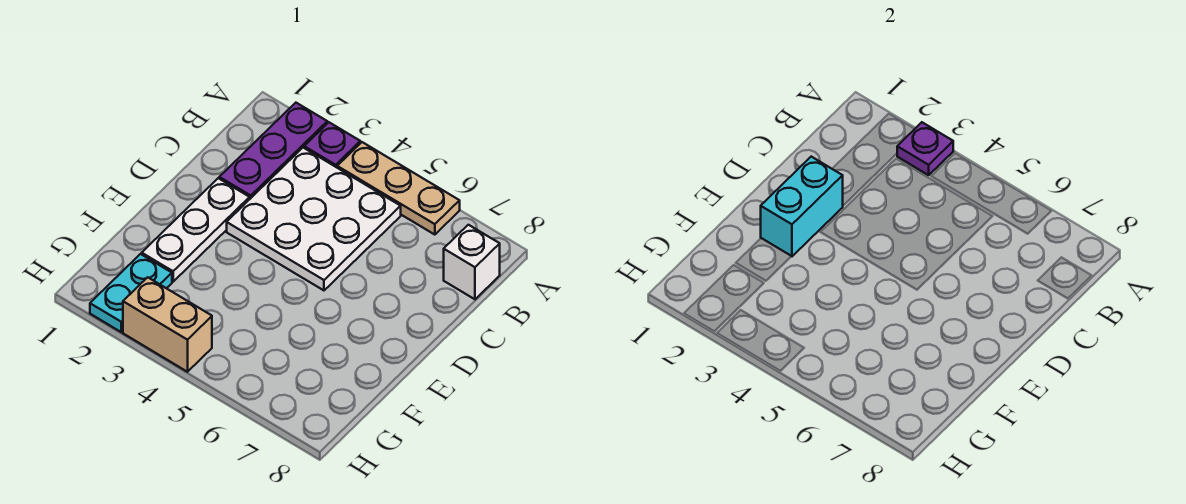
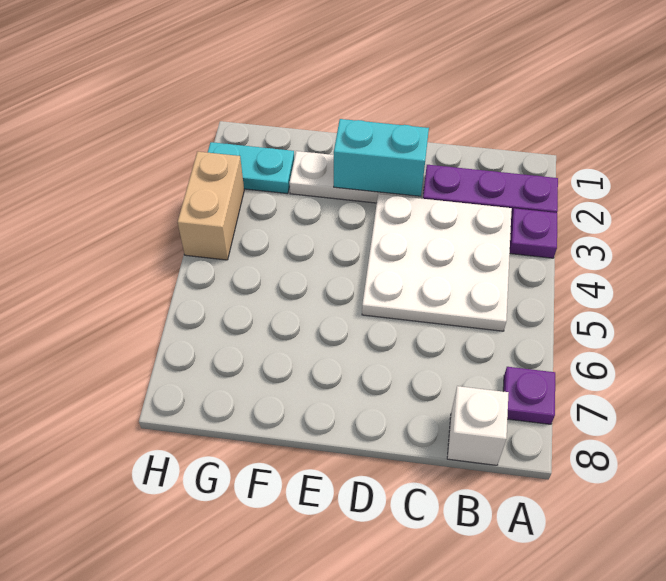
purple plate A3 level 2 -> purple plate A7 level 1
tan plate A4:A6 level 1 -> none

